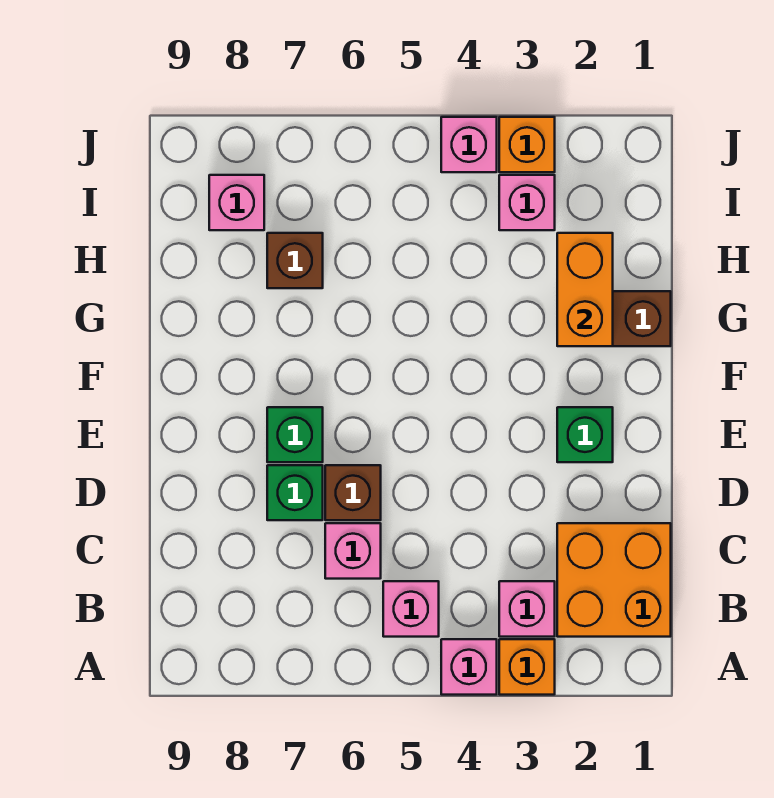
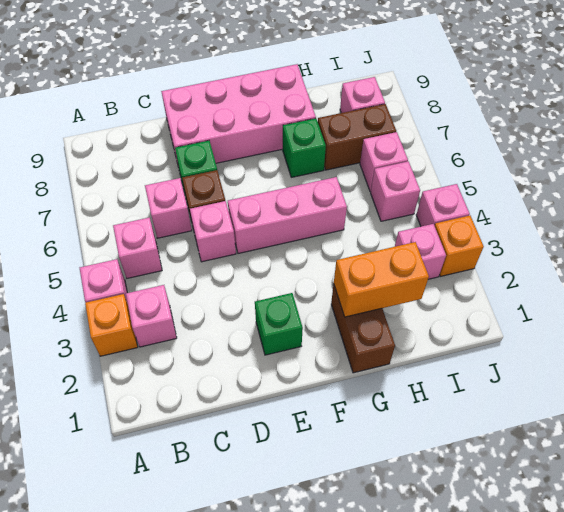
orange brick B1:C2 level 1 -> none
none -> pink brick D5 level 1
none -> pink brick D8:G9 level 1
none -> pink brick E5:G5 level 1
green brick E7 level 1 -> green brick G7 level 1
brown brick H7 level 1 -> brown brick H7:I7 level 1
none -> pink brick I5 level 1
none -> pink brick I6 level 1

